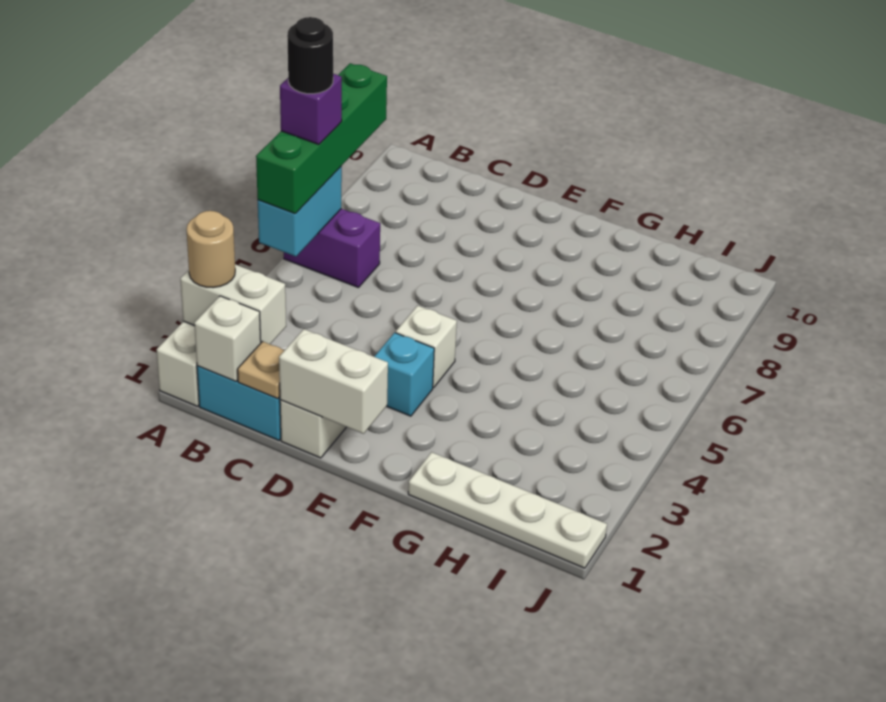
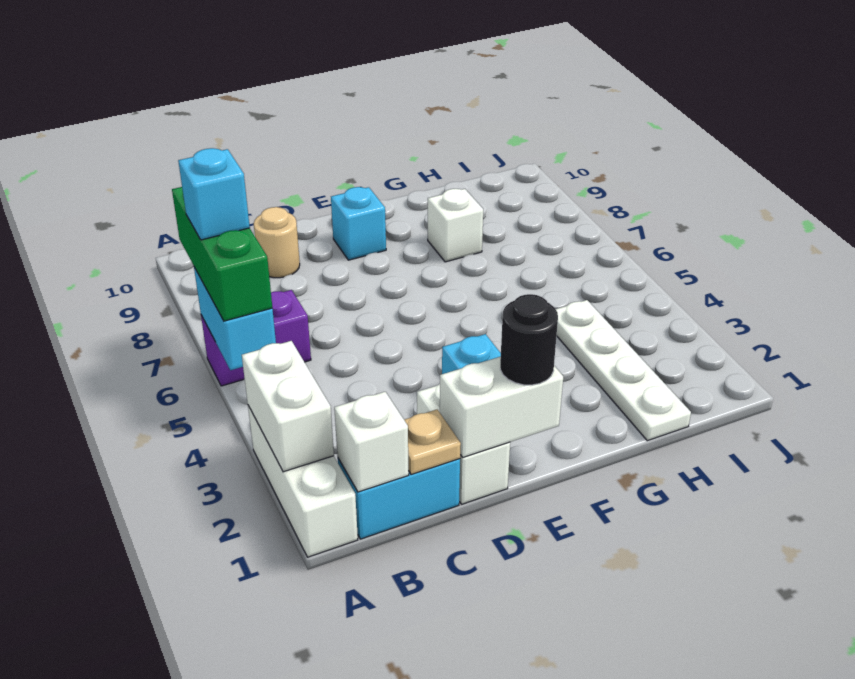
white brick A2:B2 level 2 -> white brick A2:A3 level 2
tan round brick A2 level 3 -> tan round brick C9 level 1
green brick A5:A8 level 3 -> green brick A5:A7 level 3
purple brick A6 level 4 -> cyan brick A6 level 4
black round brick A6 level 5 -> black round brick E1 level 3
white brick E4 level 1 -> white brick G8 level 1
none -> cyan brick E9 level 1
white plate G1:J1 level 1 -> white plate H1:H4 level 1

